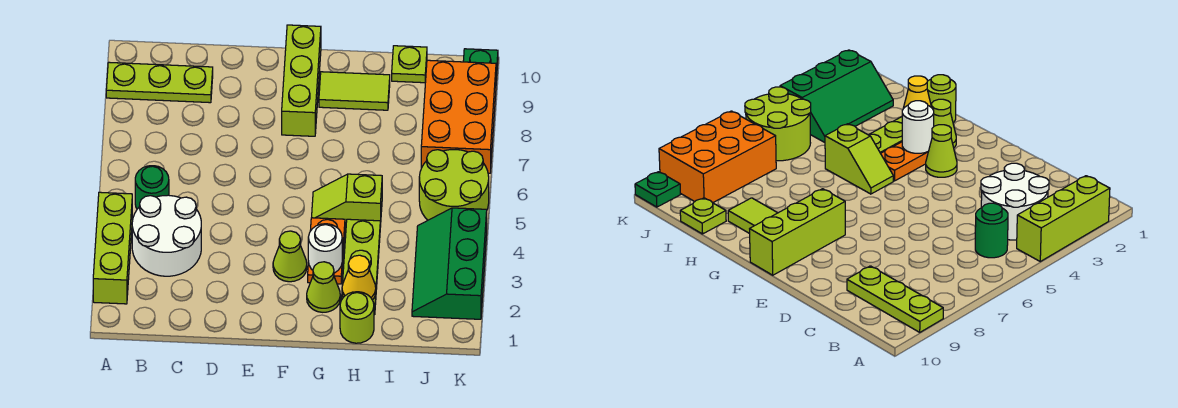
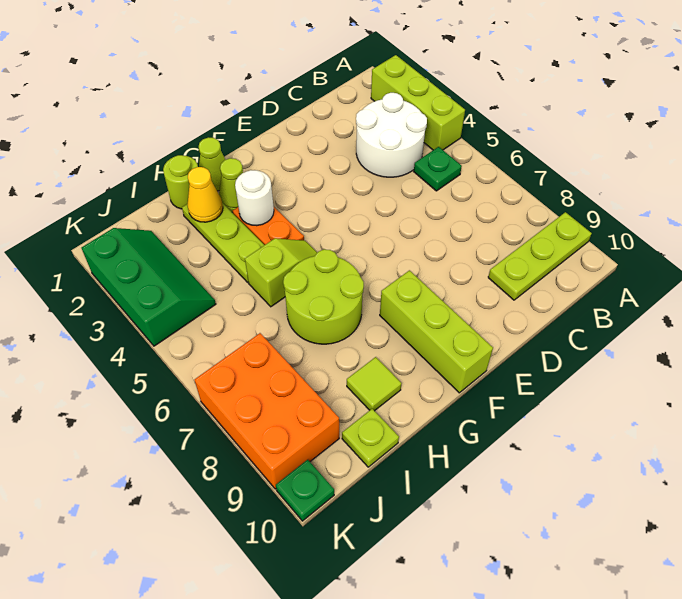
green round brick B5 level 1 -> green plate B5 level 1
lime cone F3 level 1 -> lime cone G1 level 1
lime tile G9:H9 level 1 -> lime tile H9 level 1
lime round brick J5:K6 level 1 -> lime round brick G6:H7 level 1

